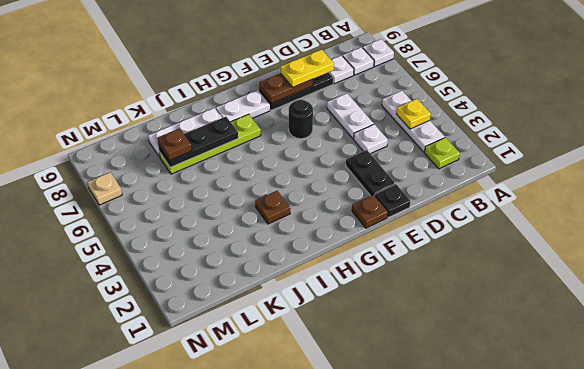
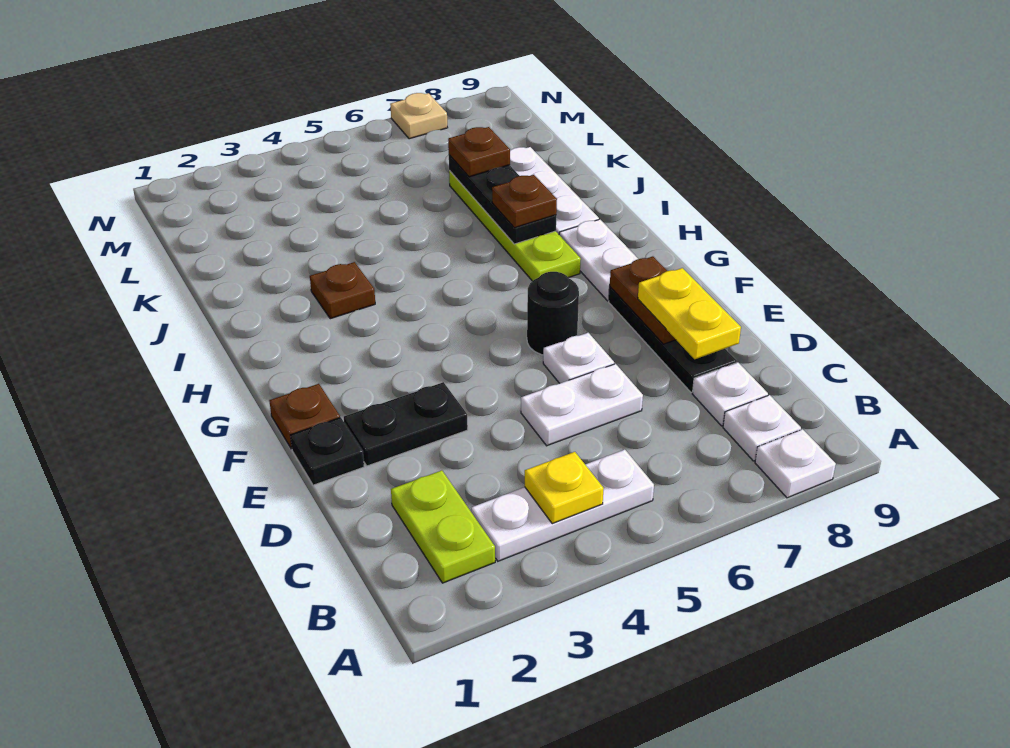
lime plate B2 level 1 -> lime plate B2:C2 level 1
white plate D4 level 1 -> white plate E6 level 1
none -> brown plate I7 level 3

